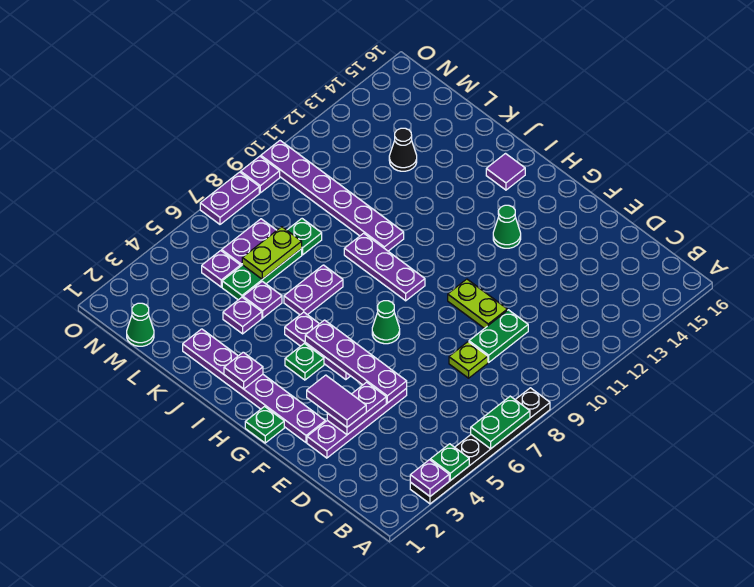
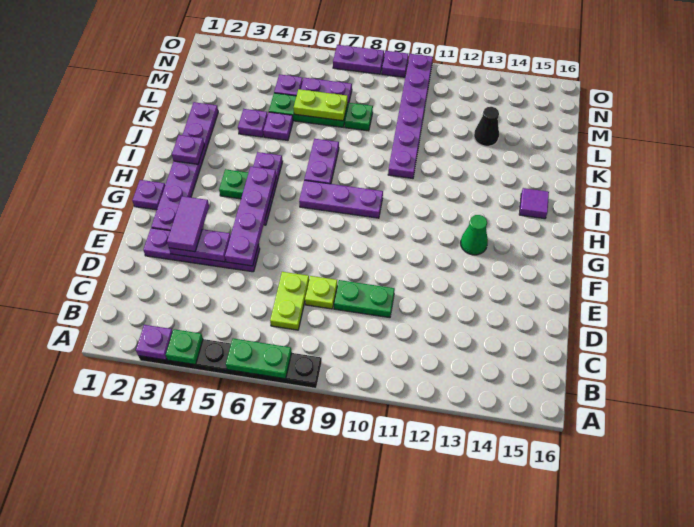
lime plate E10:F10 level 1 -> lime plate C7:D7 level 1
green plate G1 level 1 -> purple plate G1 level 1
green cone G7 level 1 -> none
purple plate H9:J9 level 1 -> purple plate H7:H9 level 1
purple plate J6:J7 level 1 -> purple plate I7:J7 level 1
green cone M1 level 1 -> none

